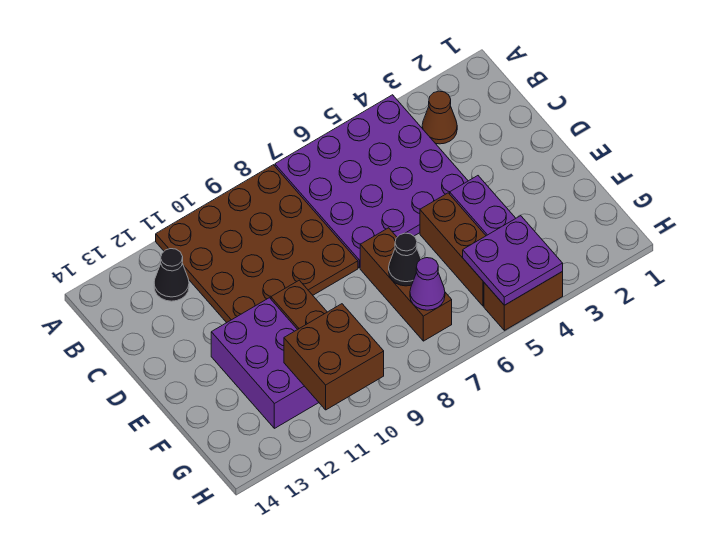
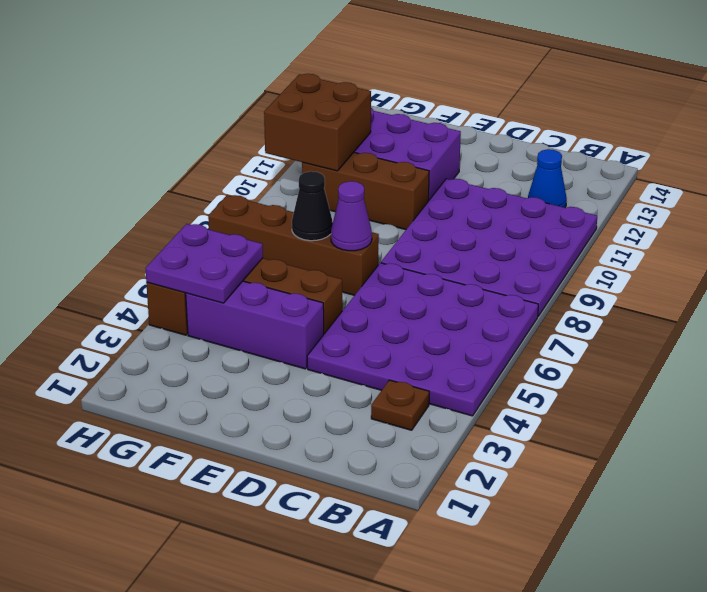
brown plate A8:D11 level 1 -> purple plate A8:D11 level 1
brown cone B3 level 1 -> brown plate B3 level 1
black cone B12 level 1 -> blue cone B12 level 1
brown brick E7:G7 level 1 -> brown brick E7:H7 level 1
purple cone G7 level 2 -> purple cone E7 level 2

